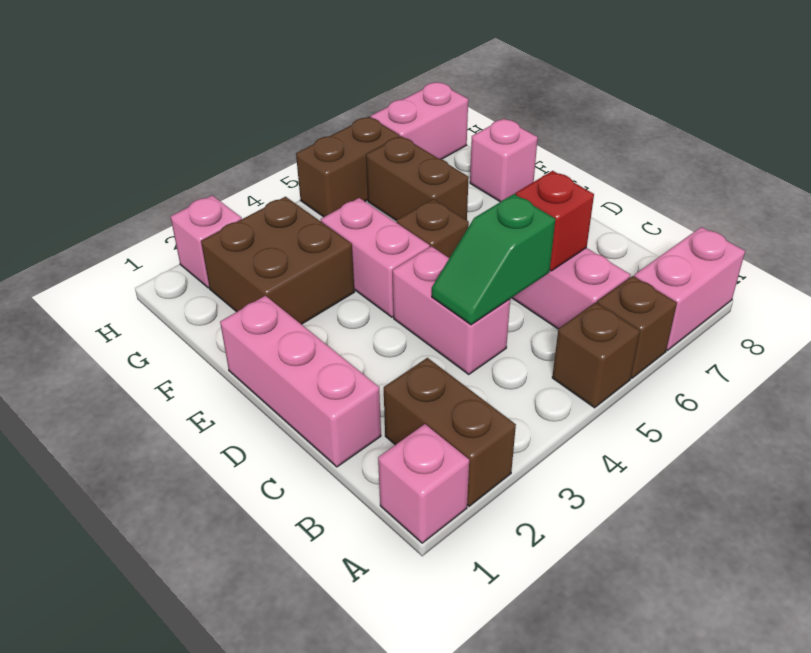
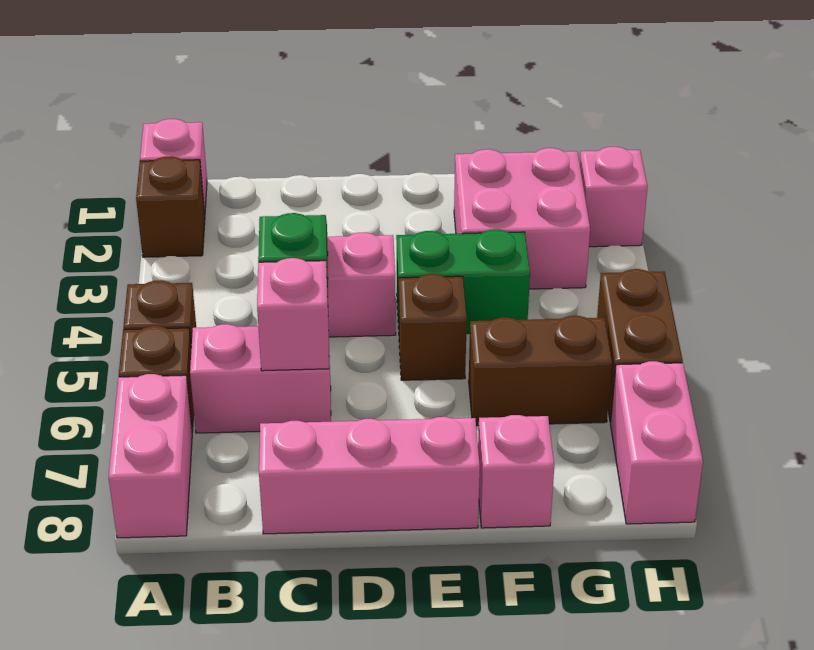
brown brick A2:B2 level 1 -> brown brick A2 level 1
pink brick C1:E1 level 1 -> pink brick C8:E8 level 1
red brick C6 level 2 -> pink brick C6 level 2
pink brick E4:F4 level 1 -> green brick E4:F4 level 1
brown brick F2:G3 level 1 -> pink brick F2:G3 level 1

